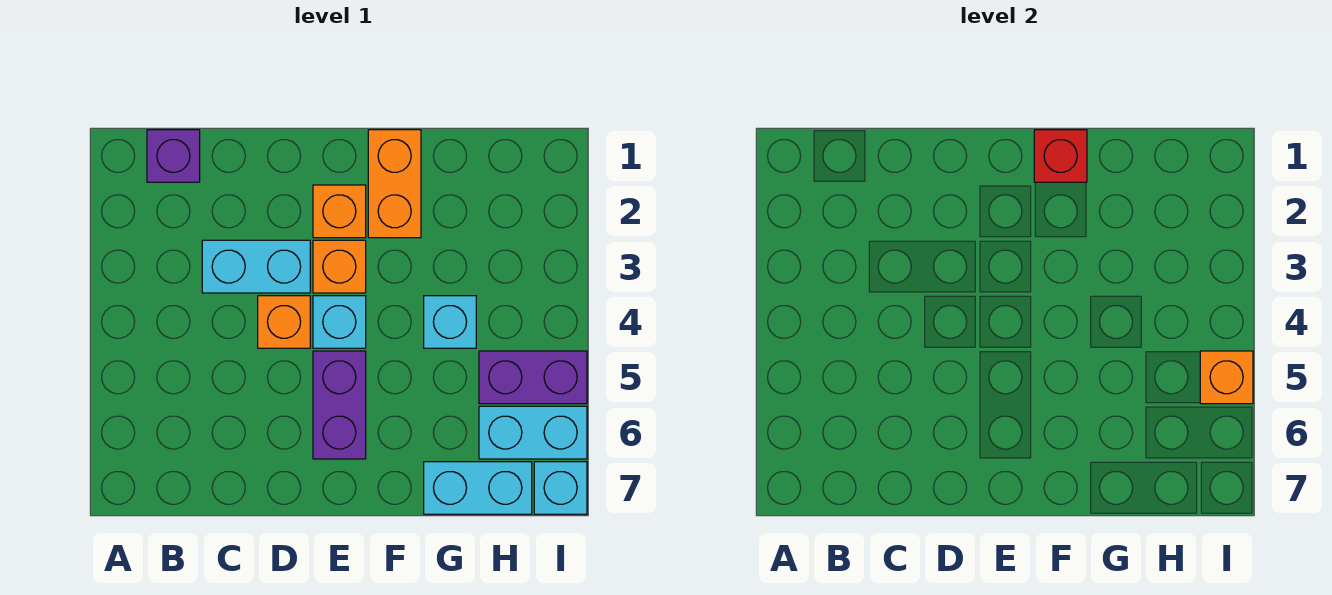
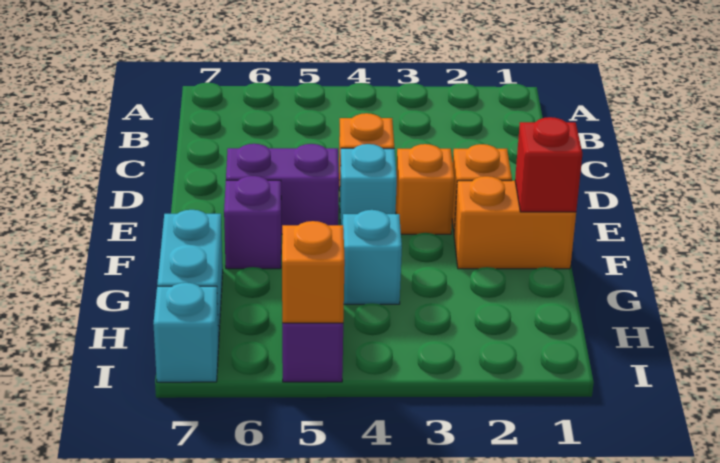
purple brick B1 level 1 -> purple brick F6 level 1
cyan brick C3:D3 level 1 -> none
cyan brick H6:I6 level 1 -> none

